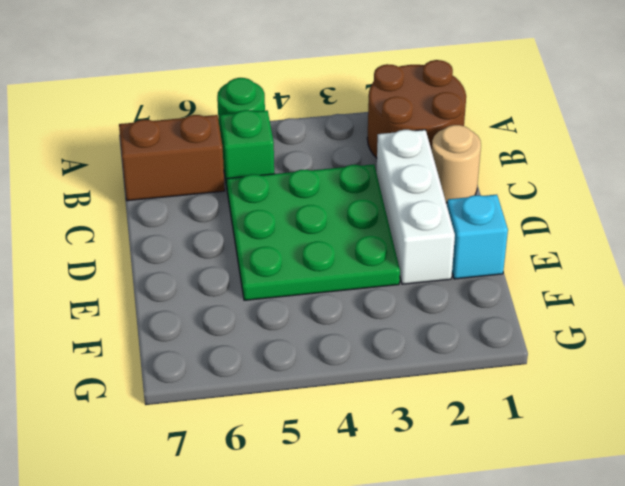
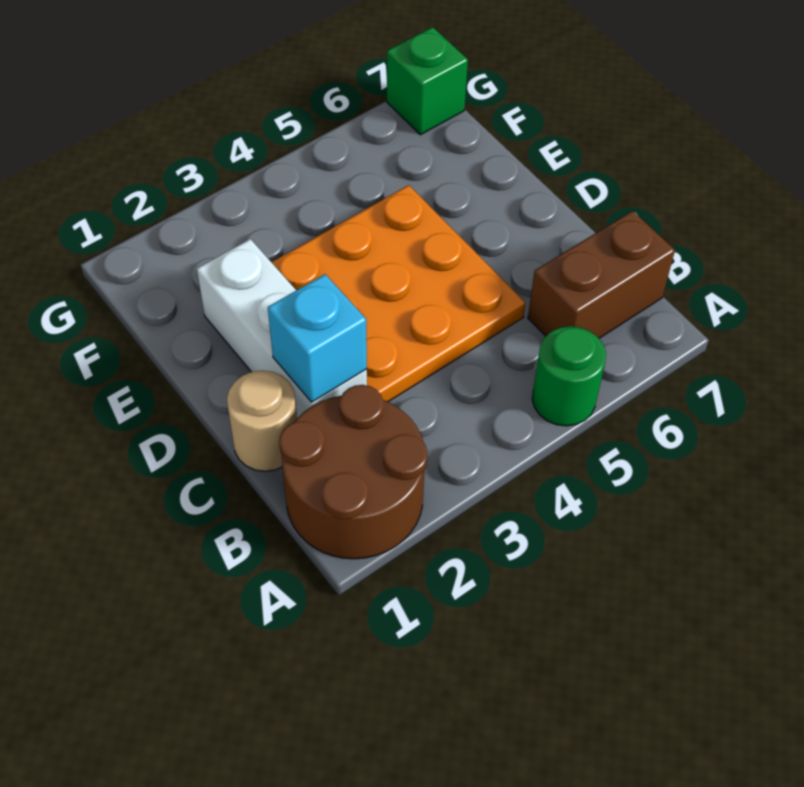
green brick B5 level 1 -> green brick G7 level 1
green plate C3:E5 level 1 -> orange plate C3:E5 level 1
cyan brick E1 level 1 -> cyan brick C2 level 2

